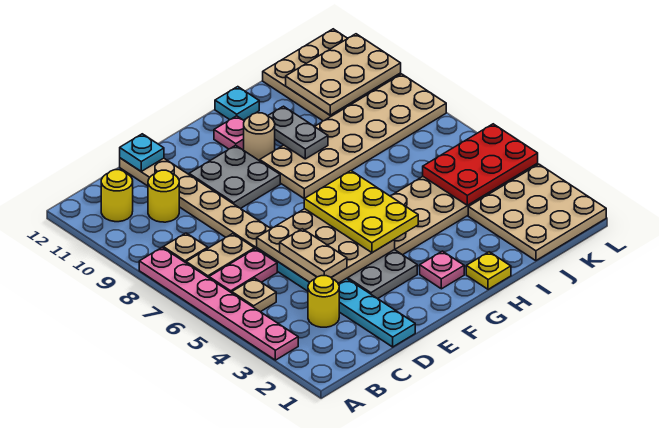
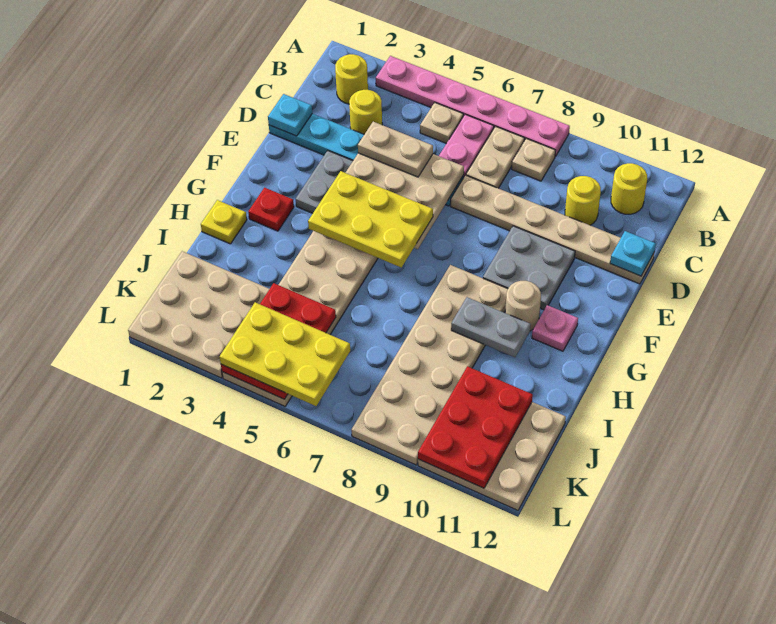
none -> yellow round brick B2 level 1
pink plate G2 level 1 -> red plate G2 level 1
cyan plate H12 level 1 -> cyan plate D1 level 2
tan plate J10:L11 level 2 -> red plate J10:L11 level 2
none -> yellow plate K4:L6 level 3

